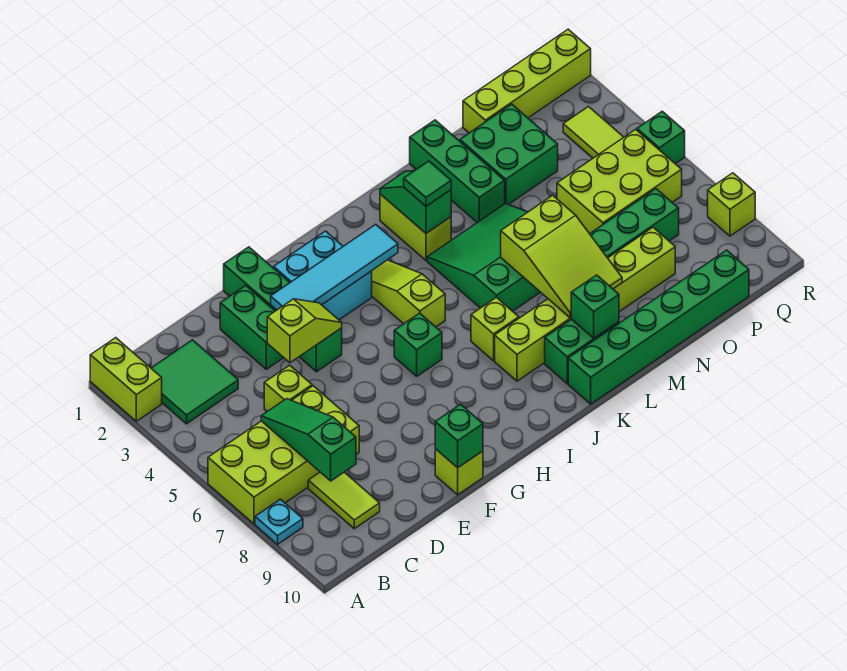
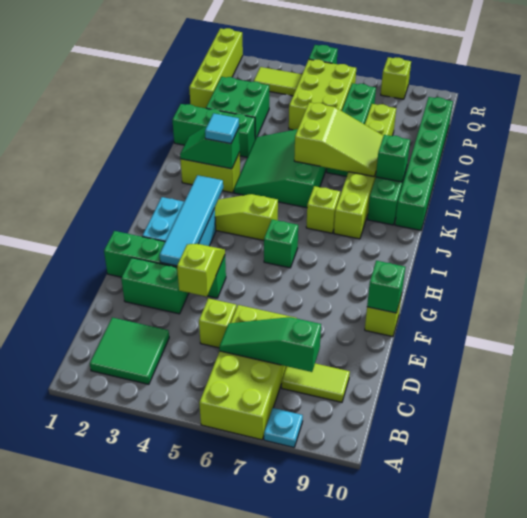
lime brick A1:A2 level 1 -> none
green tile K3 level 3 -> cyan tile K3 level 3

